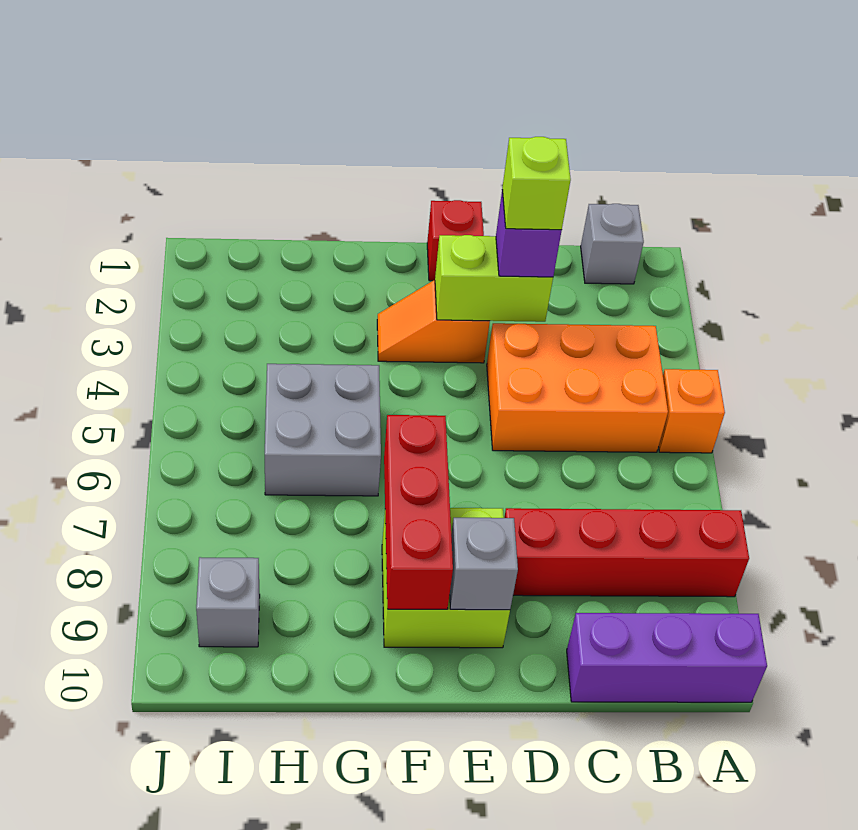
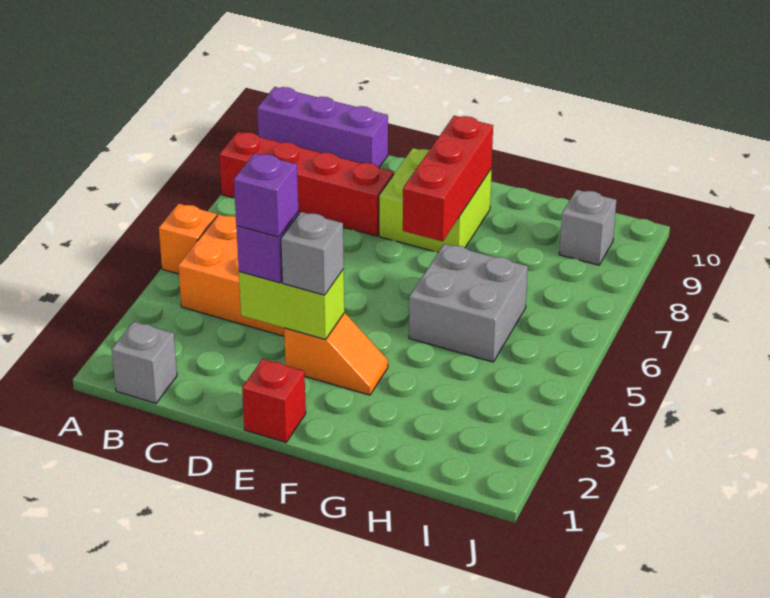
lime brick D3 level 4 -> purple brick D3 level 4
grey brick E9 level 2 -> grey brick E3 level 3

